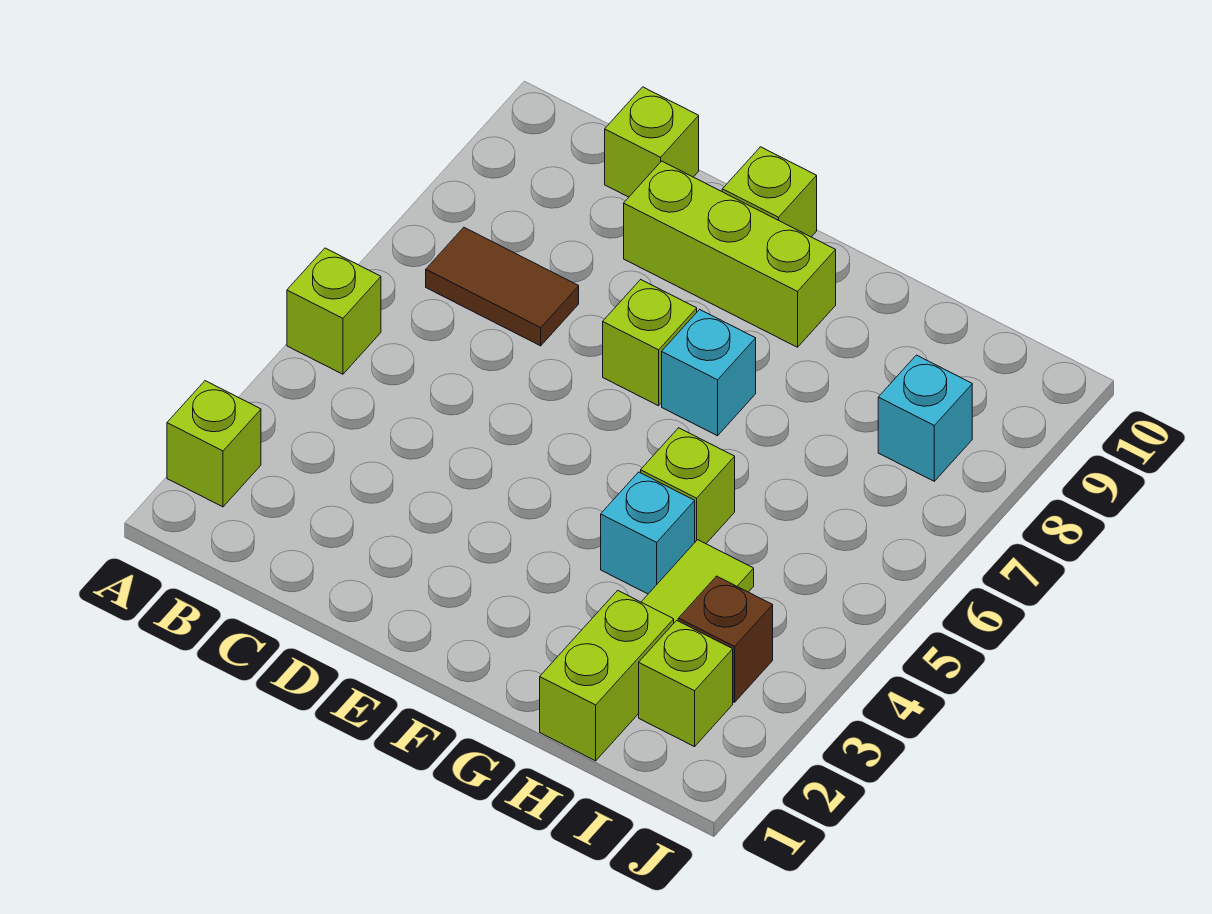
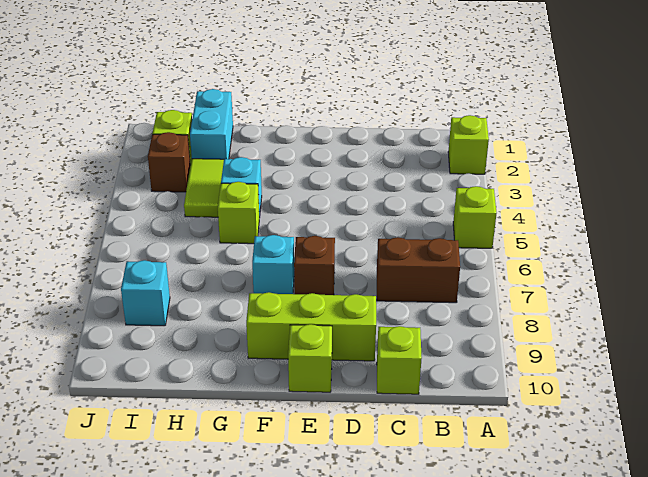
brown tile B7:C7 level 1 -> brown brick B7:C7 level 1
lime brick E7 level 1 -> brown brick E7 level 1
lime brick H1:H2 level 1 -> cyan brick H1:H2 level 1

